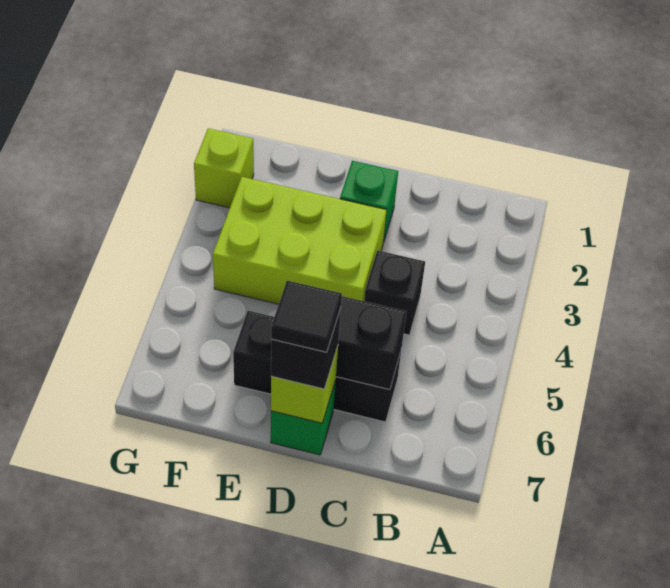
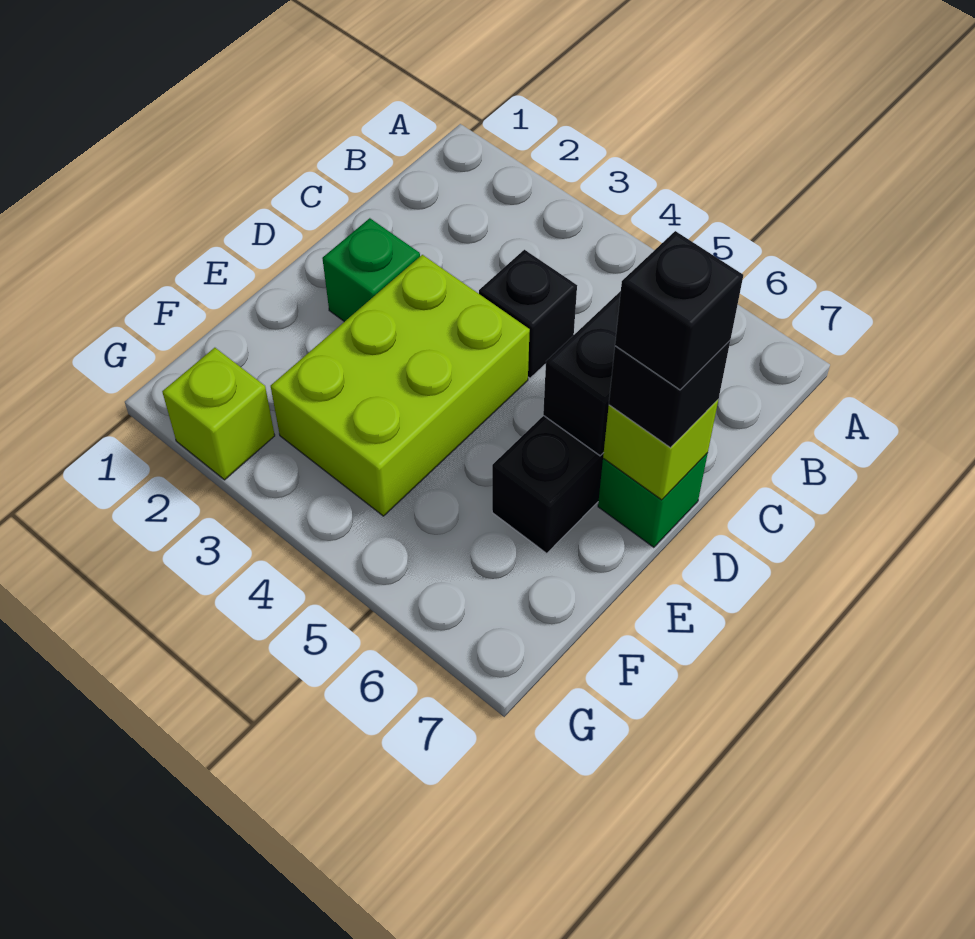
black tile D7 level 4 -> black brick D7 level 4

